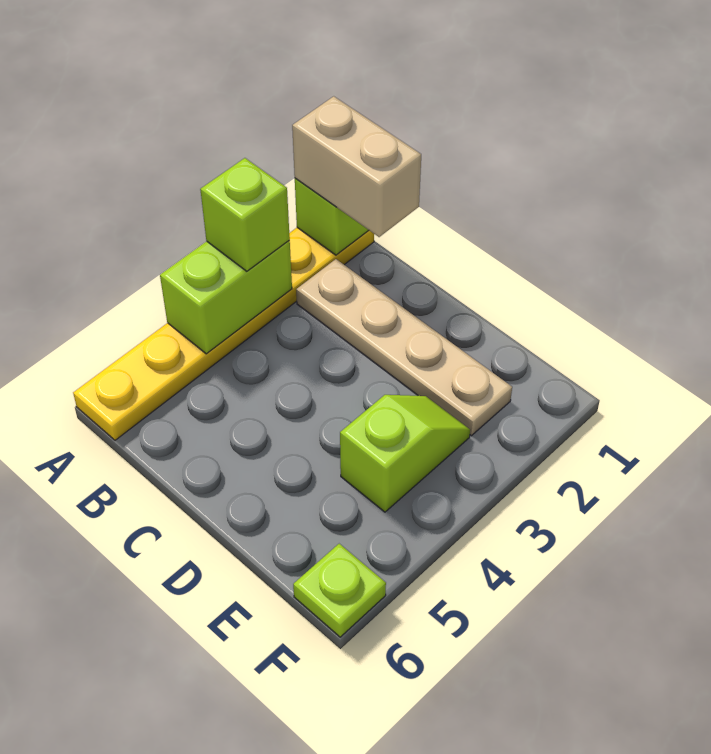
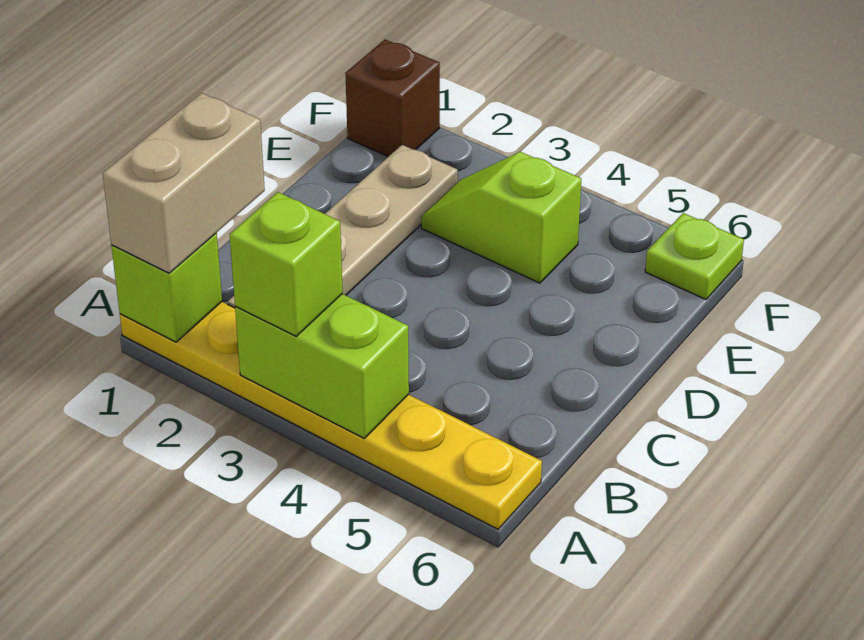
none -> brown brick F1 level 1

